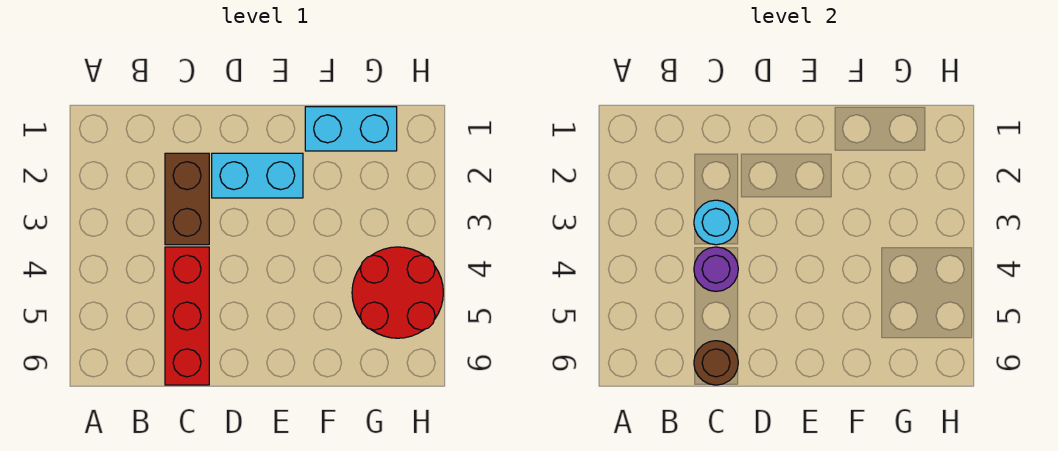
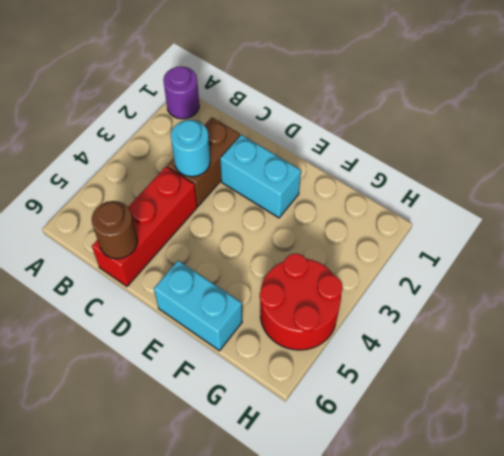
purple round brick C4 level 2 -> purple round brick A1 level 1
cyan brick F1:G1 level 1 -> cyan brick E6:F6 level 1

